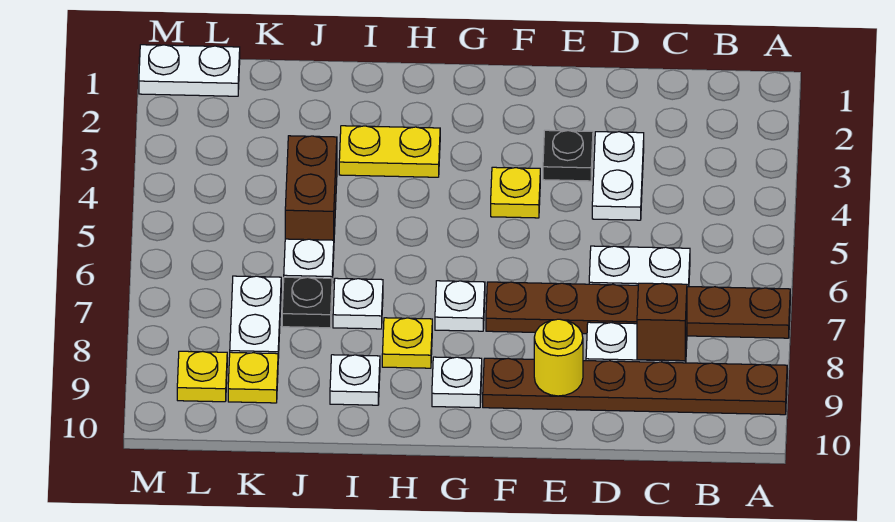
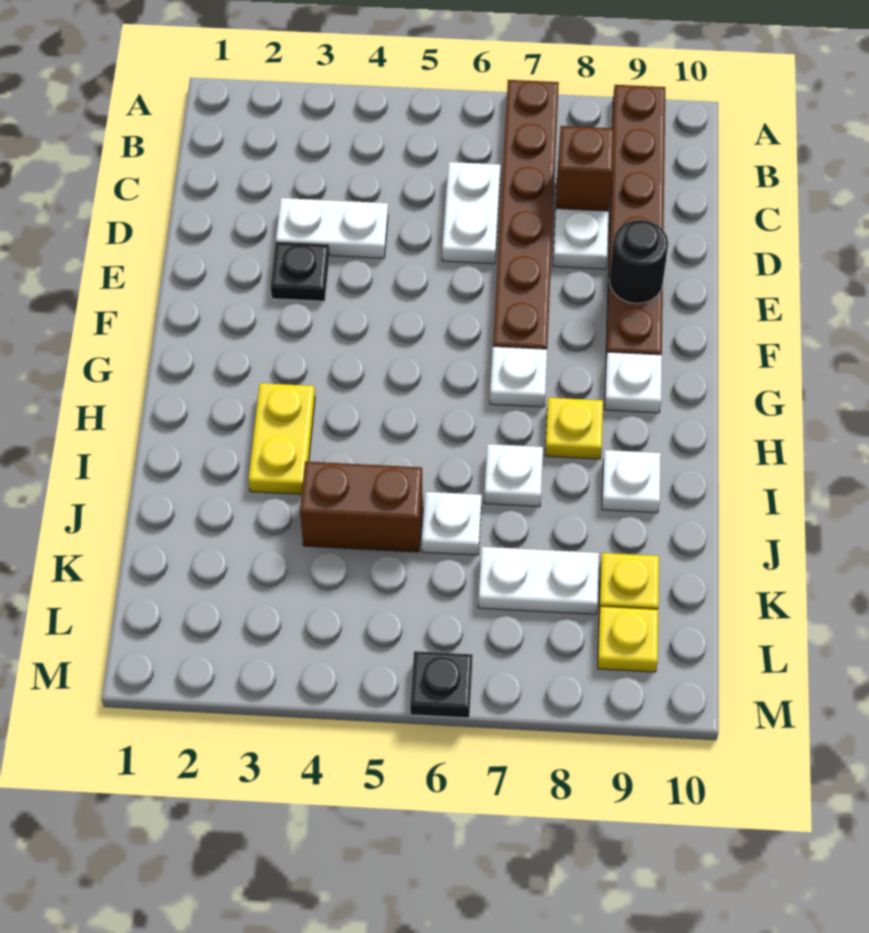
yellow round brick E9 level 2 -> black round brick E9 level 2
yellow plate F4 level 1 -> none
black plate J7 level 1 -> black plate M6 level 1
white plate L1:M1 level 1 -> none

